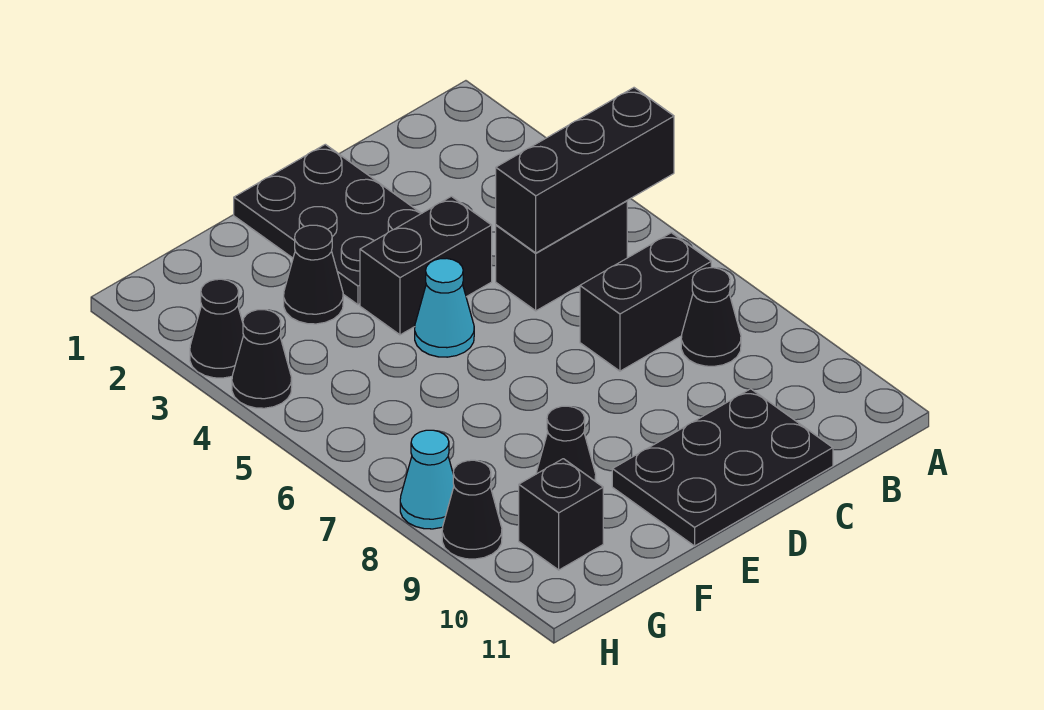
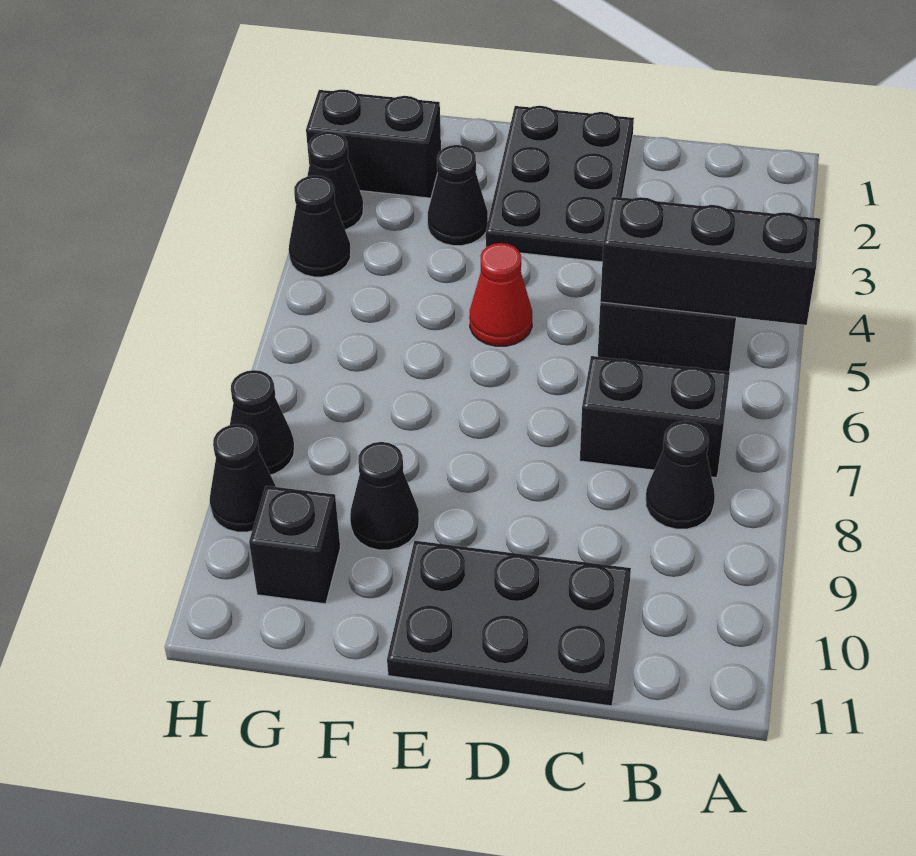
black brick D4:E4 level 1 -> black brick G2:H2 level 1
cyan cone E5 level 1 -> red cone E5 level 1
cyan cone H8 level 1 -> black cone H8 level 1

